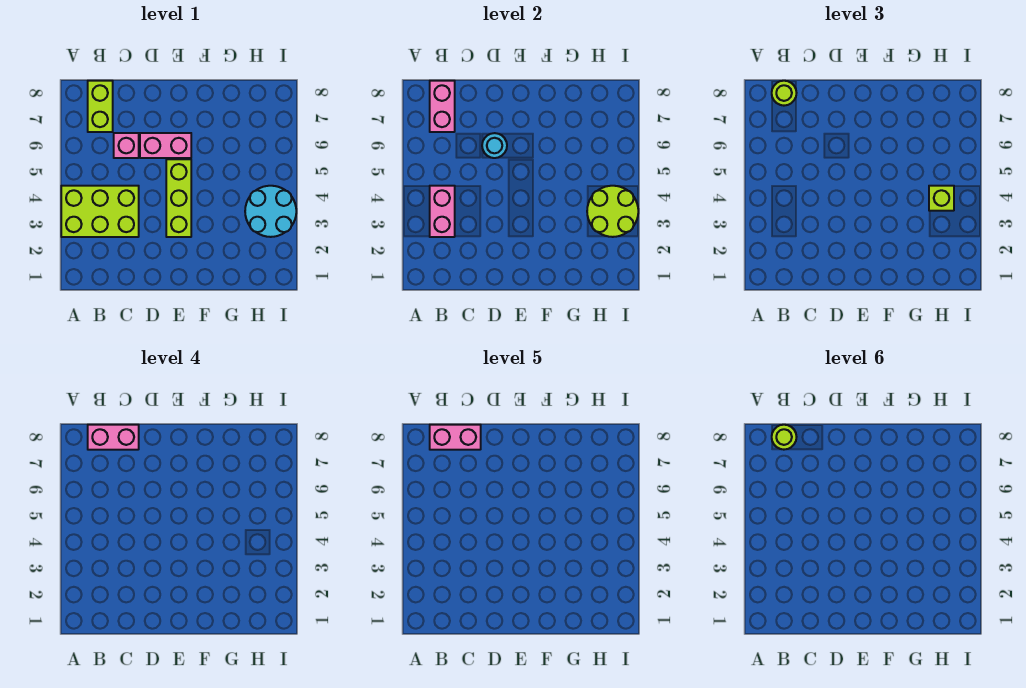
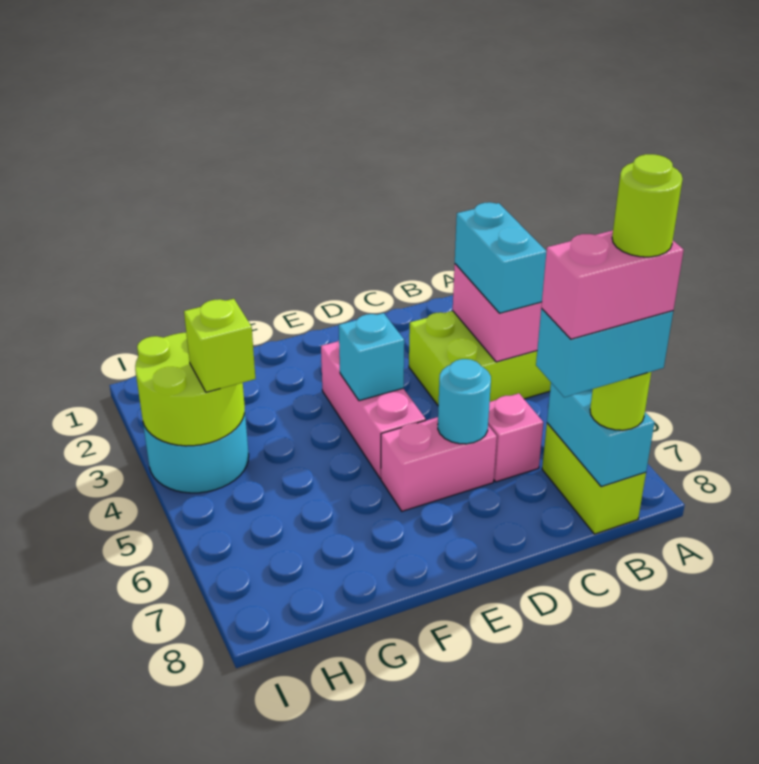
none -> cyan brick B3:B4 level 3
pink brick B7:B8 level 2 -> cyan brick B7:B8 level 2
pink brick B8:C8 level 4 -> cyan brick B8:C8 level 4
lime brick E3:E5 level 1 -> pink brick E3:E5 level 1
none -> cyan brick E4 level 2

